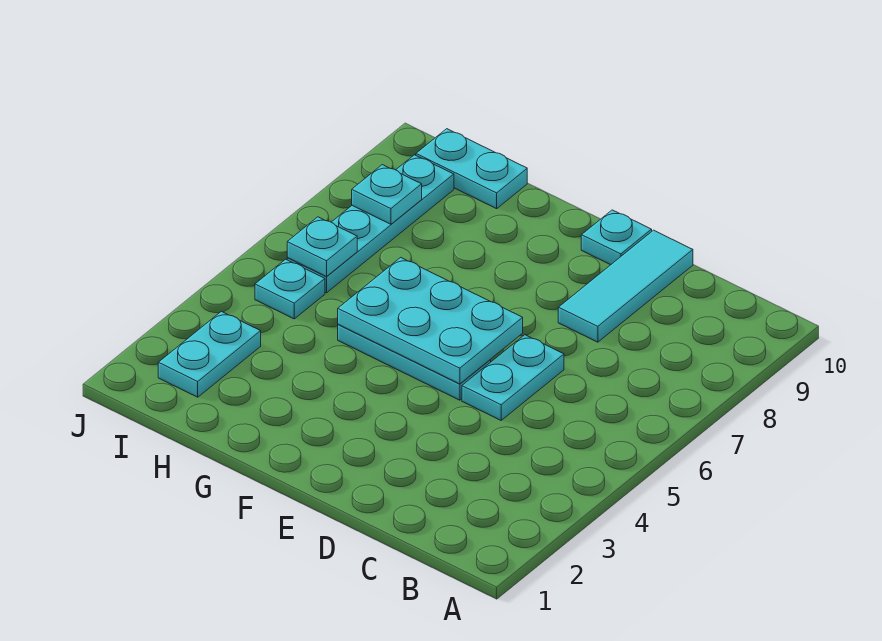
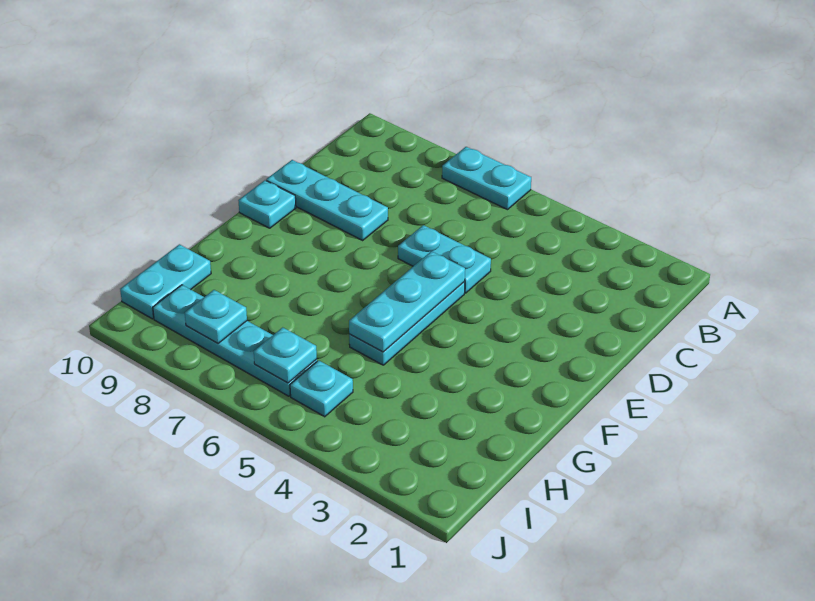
cyan tile D8:D10 level 1 -> cyan plate D8:D10 level 1
cyan plate E5:G6 level 2 -> cyan plate E5:G5 level 2
cyan plate I2:I3 level 1 -> cyan plate A6:A7 level 1

